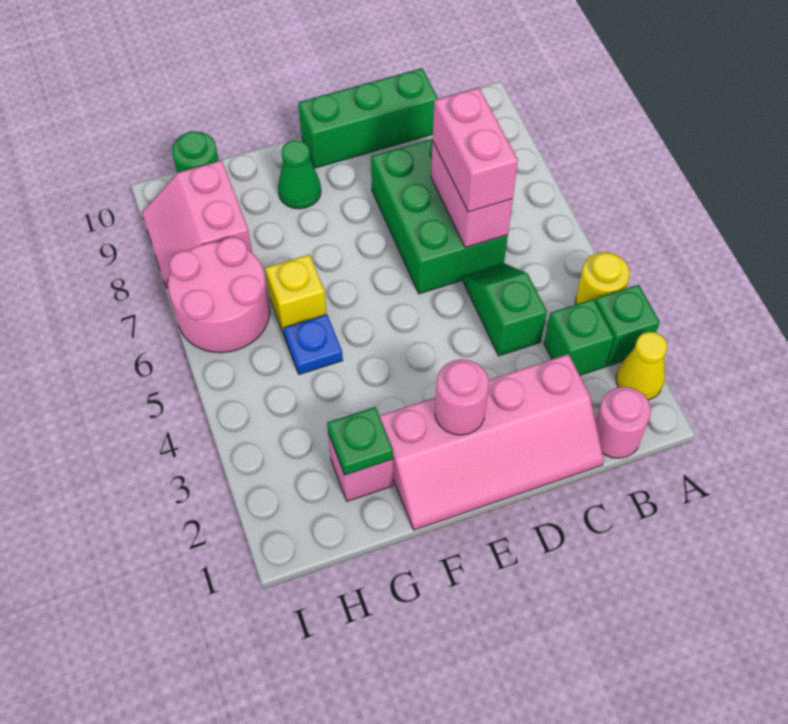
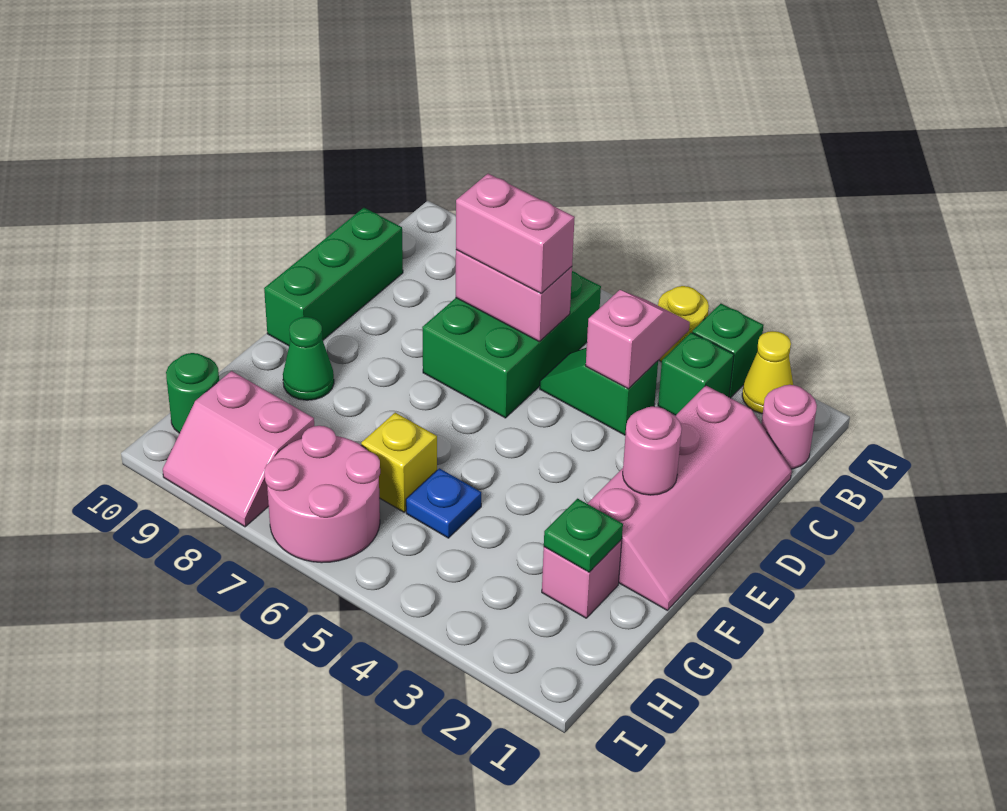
none -> pink slope B4:C4 level 2 top C
green brick C6:D8 level 1 -> green brick B6:D7 level 1

